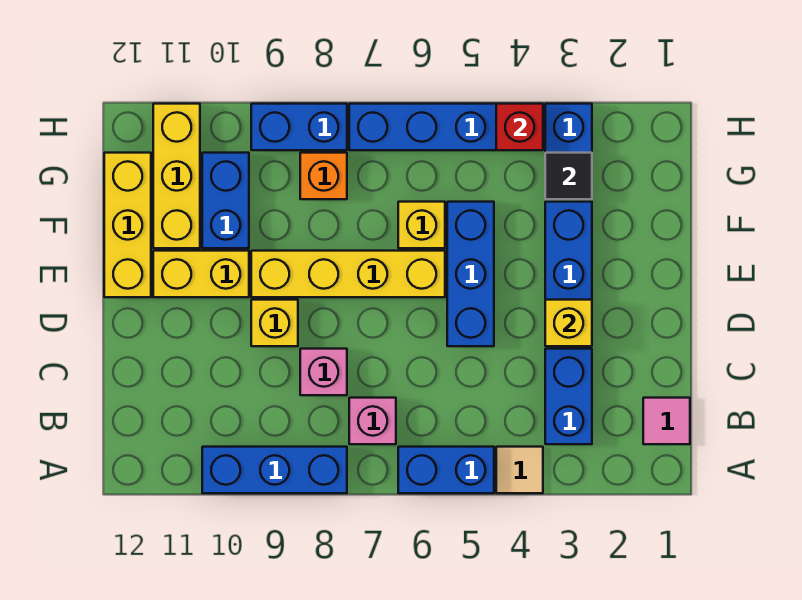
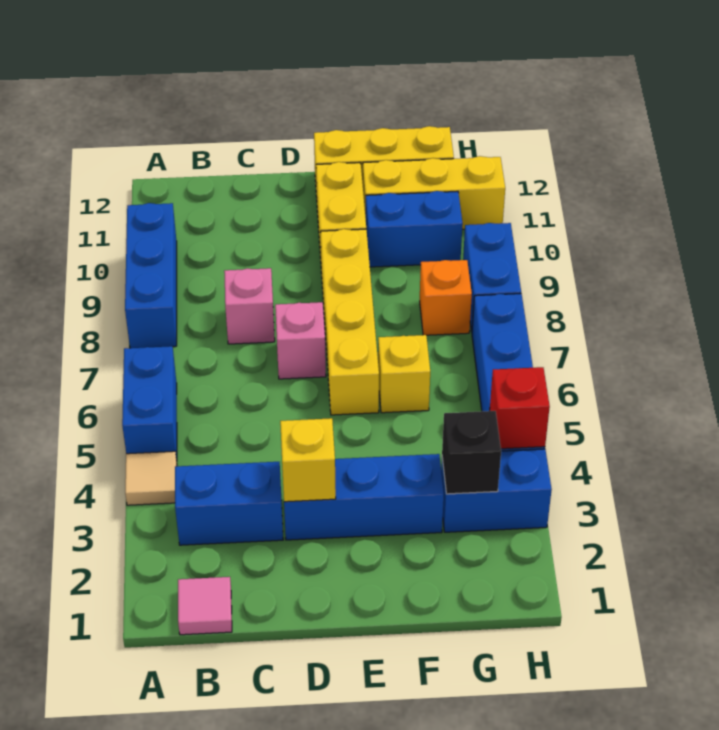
pink brick B7 level 1 -> pink brick D7 level 1
blue brick D5:F5 level 1 -> none
yellow brick D9 level 1 -> none
black tile G3 level 2 -> black brick G3 level 2

